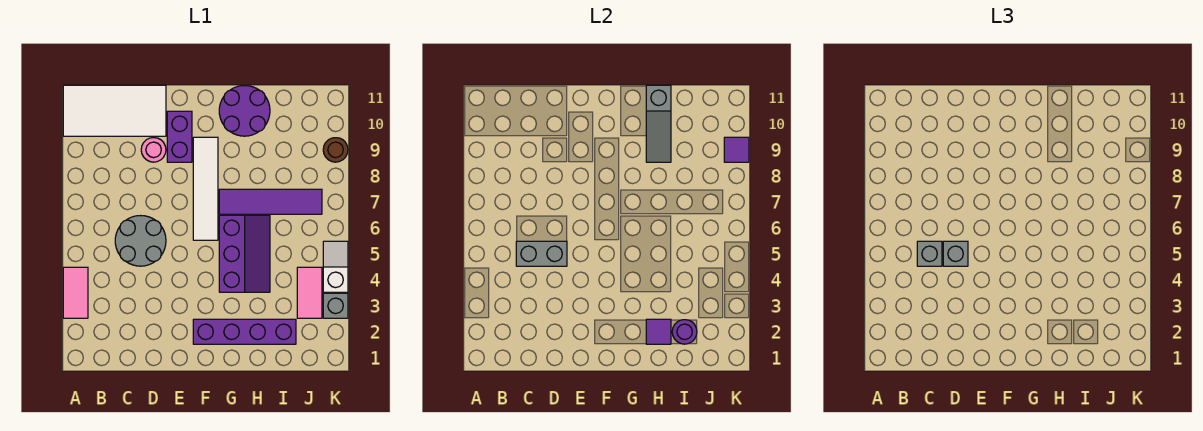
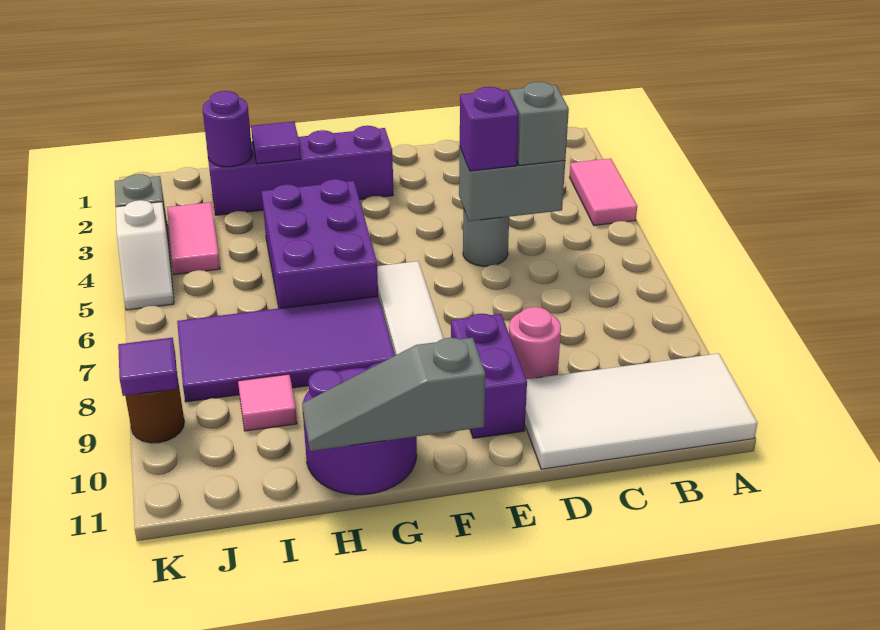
grey round brick C5:D6 level 1 -> grey round brick D5 level 1
grey brick D5 level 3 -> purple brick D5 level 3
purple slope G4:H6 level 1 top G -> purple brick G4:H6 level 1
purple tile G7:J7 level 1 -> purple tile G7:J8 level 1
grey slope H9:H11 level 2 top 11 -> grey slope F11:H11 level 2 top F
none -> pink tile I9 level 1

